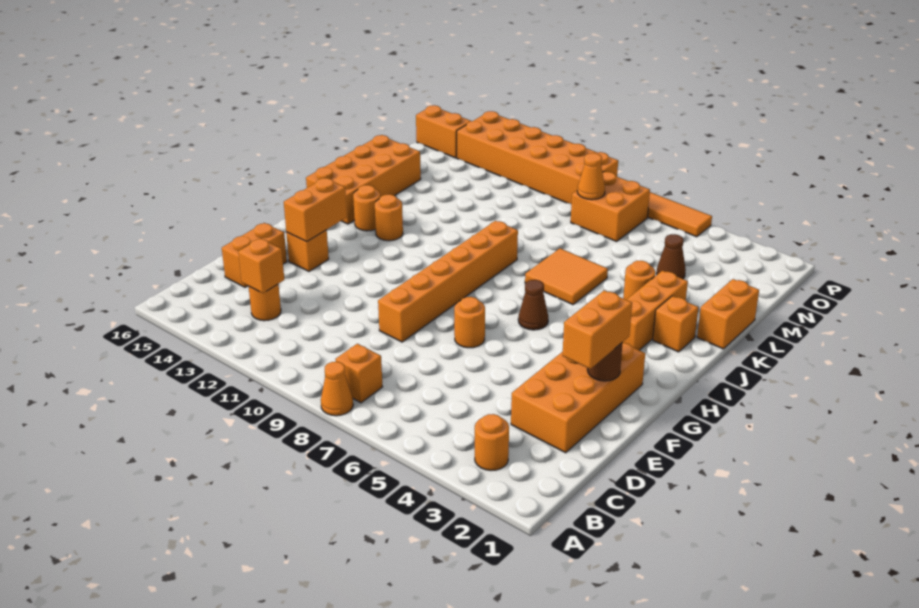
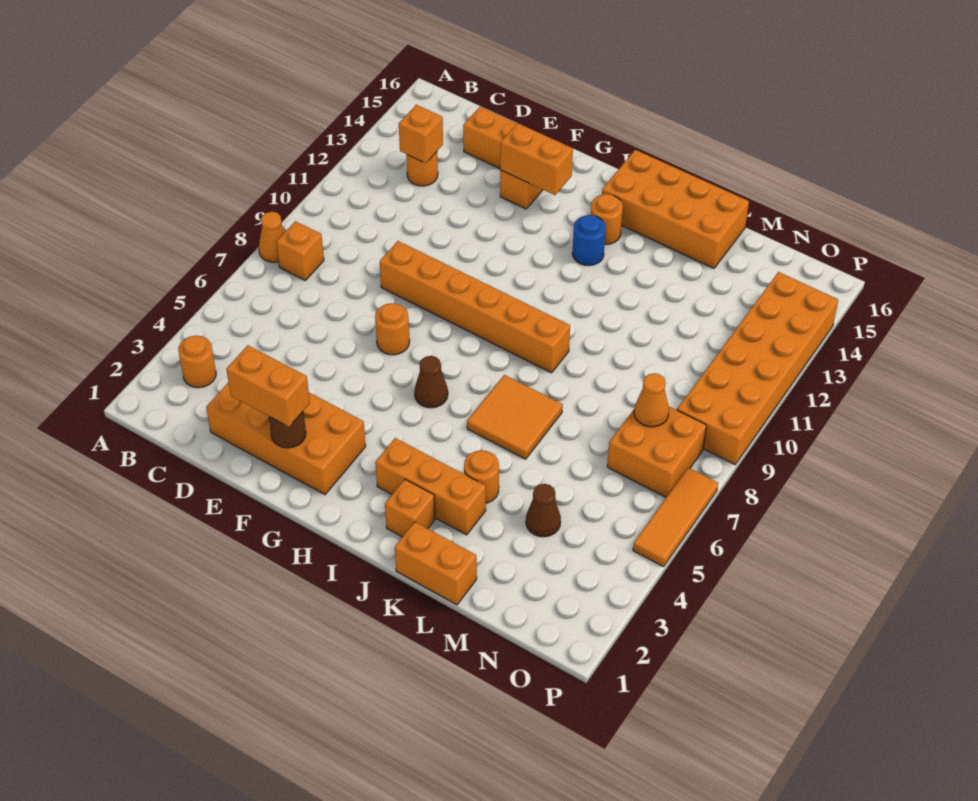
orange round brick I13 level 1 -> blue round brick I13 level 1
orange brick O15:O16 level 1 -> none

